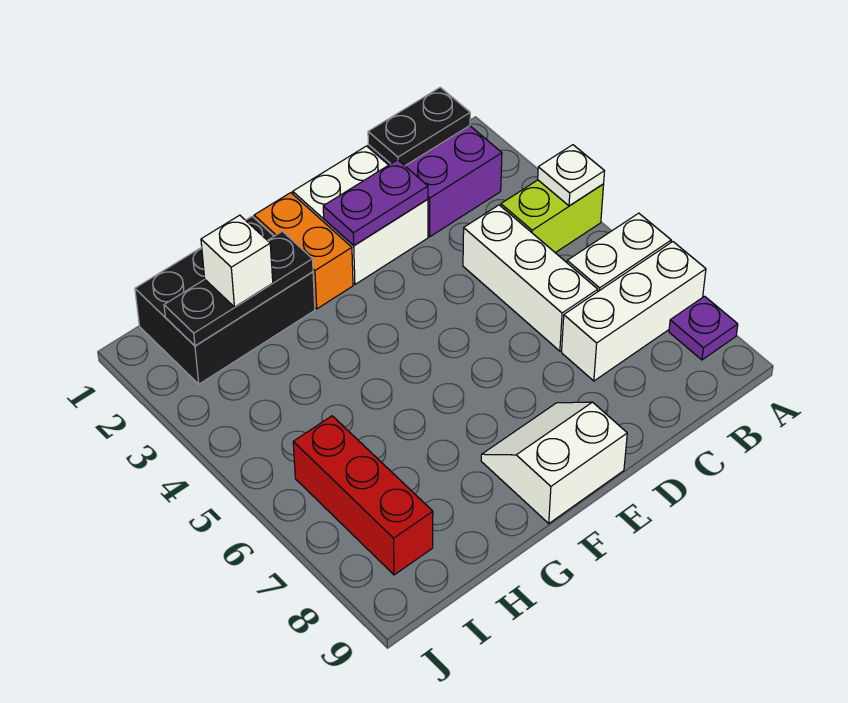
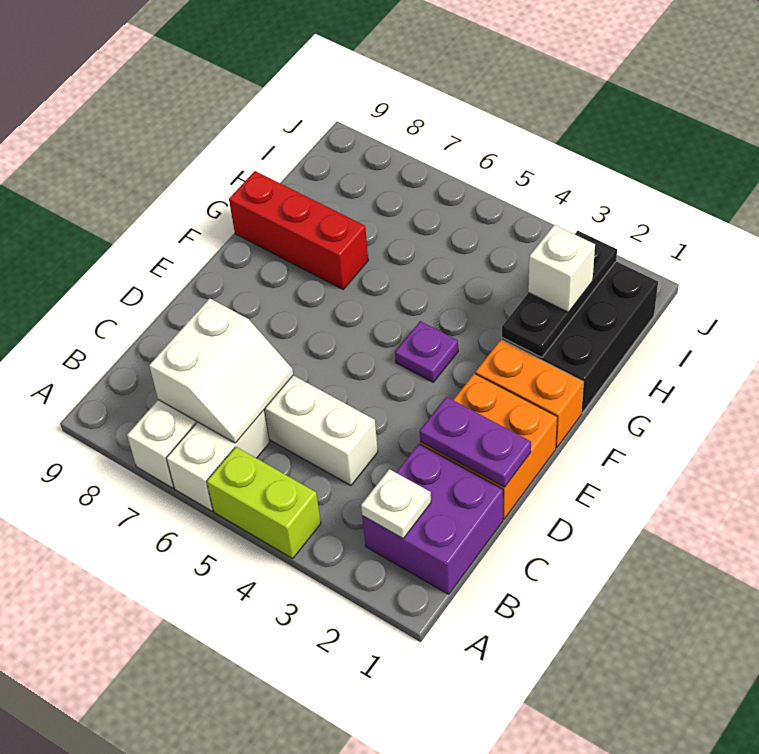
lime brick A4:B4 level 1 -> lime brick A4:A5 level 1
white plate A4 level 2 -> white plate B2 level 2
purple plate A8 level 1 -> purple plate F4 level 1
black plate B1:C1 level 2 -> none
white brick D1:E2 level 1 -> orange brick D1:E2 level 1
purple plate D2:E2 level 2 -> purple plate D1:D2 level 2
white slope E8:F9 level 1 top 9 -> white slope B6:C7 level 2 top 7
red brick I6:I8 level 1 -> red brick G7:G9 level 1

